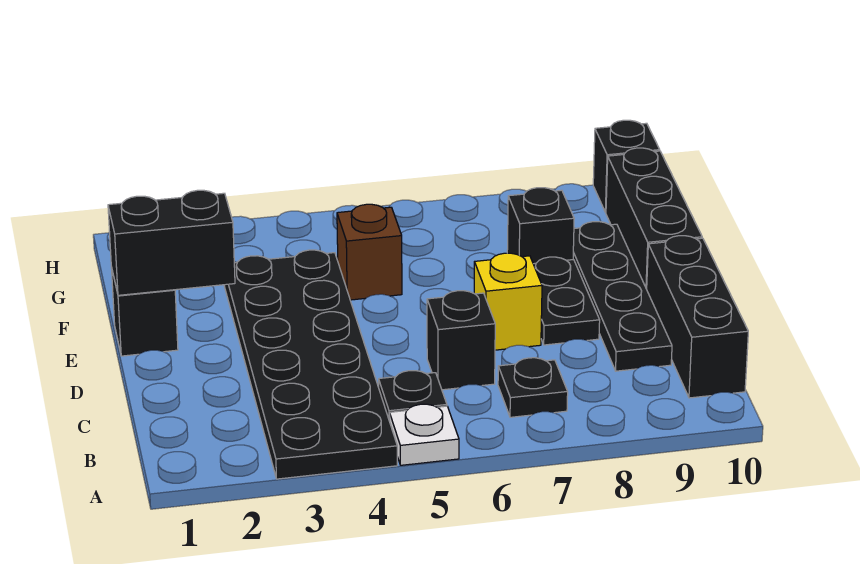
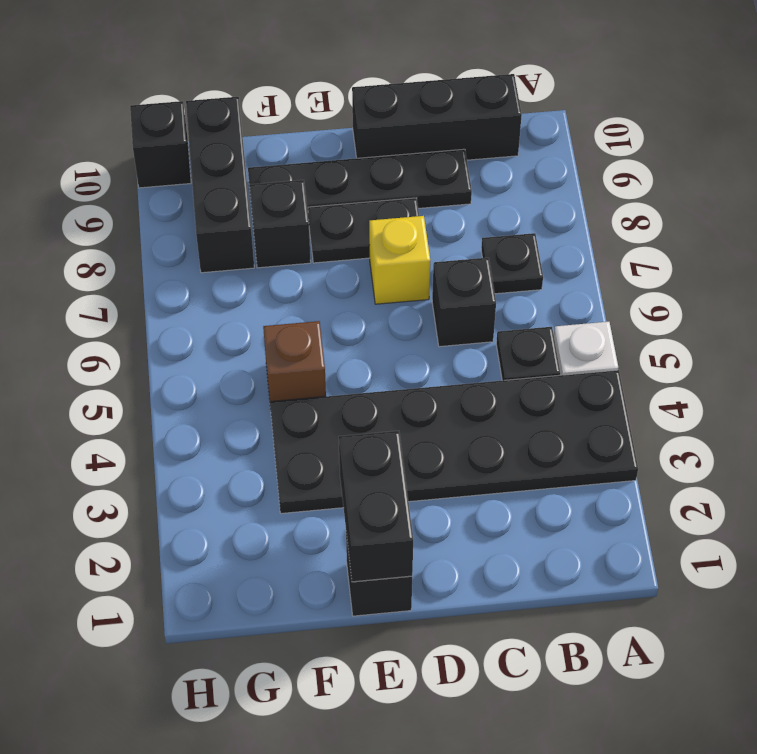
black brick E10:G10 level 1 -> black brick G8:G10 level 1

